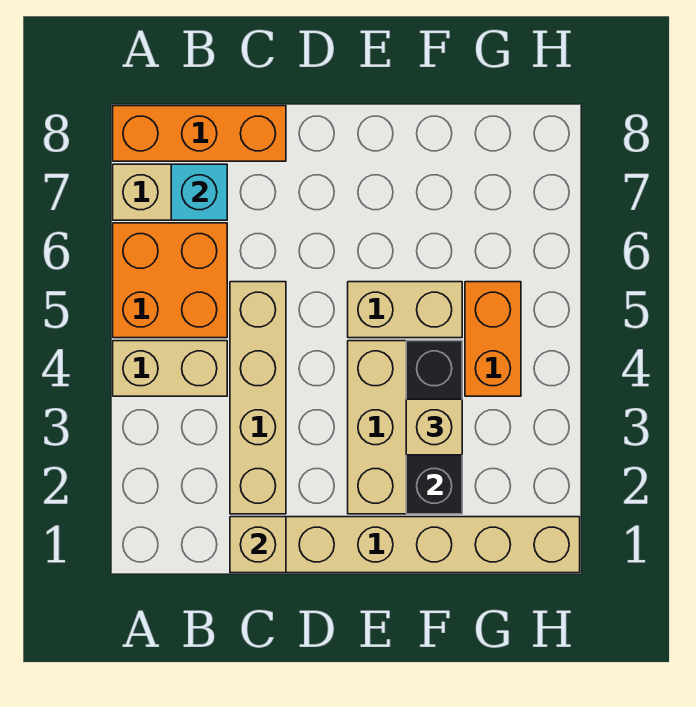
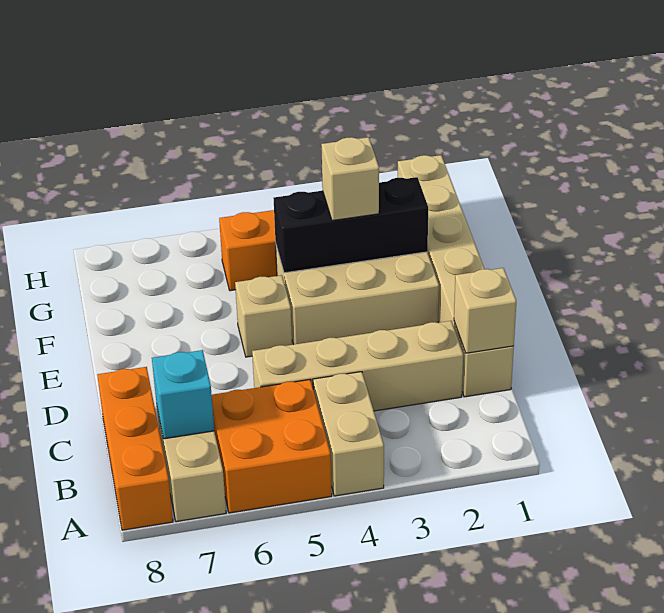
tan brick E5:F5 level 1 -> tan brick E5 level 1

